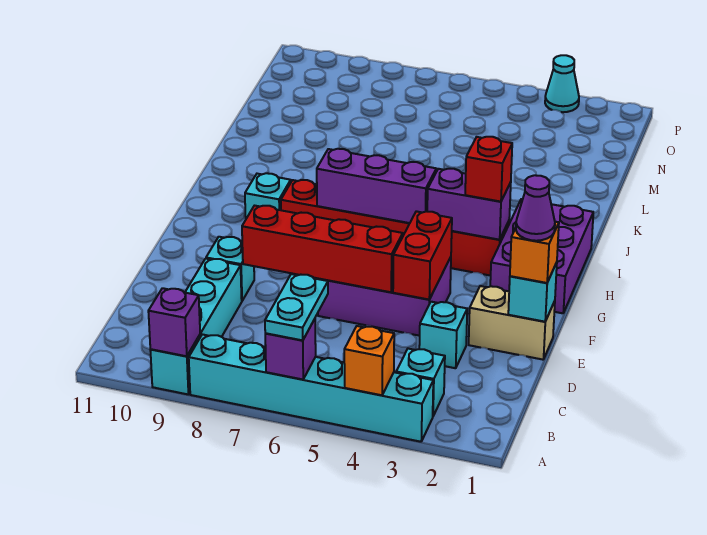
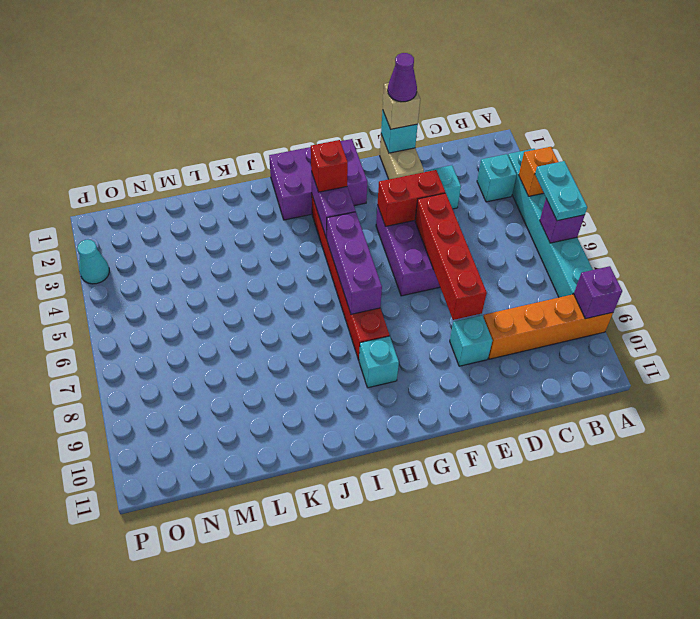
cyan plate A6:B6 level 3 -> cyan plate A5:A6 level 3
cyan brick A9:D9 level 1 -> orange brick A9:D9 level 1
orange brick E1 level 3 -> tan brick E1 level 3

